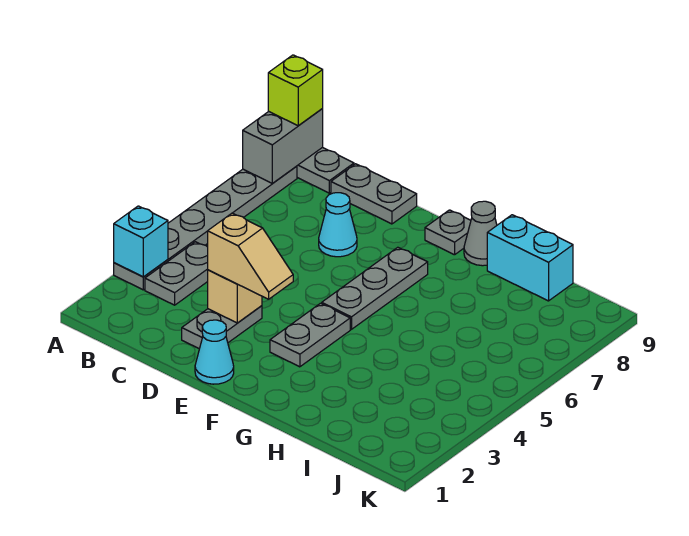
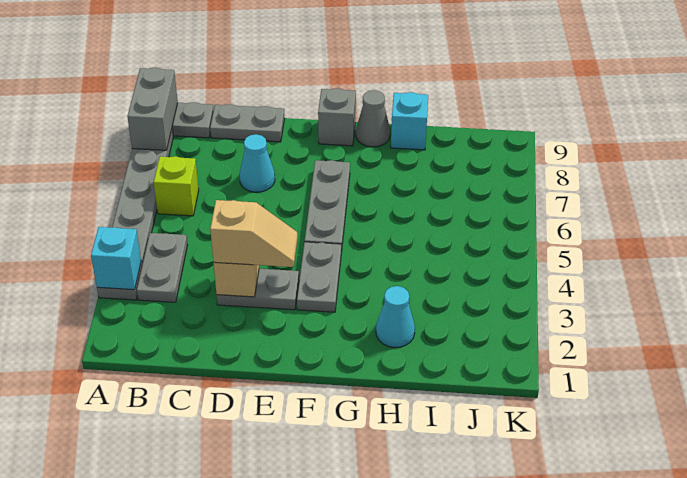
lime brick A9 level 3 -> lime brick B6 level 1
grey plate D2:D3 level 1 -> grey plate D3:E3 level 1
cyan cone E1 level 1 -> cyan cone H2 level 1
grey plate F9 level 1 -> grey brick F9 level 1
cyan brick H9:I9 level 1 -> cyan brick H9 level 1

